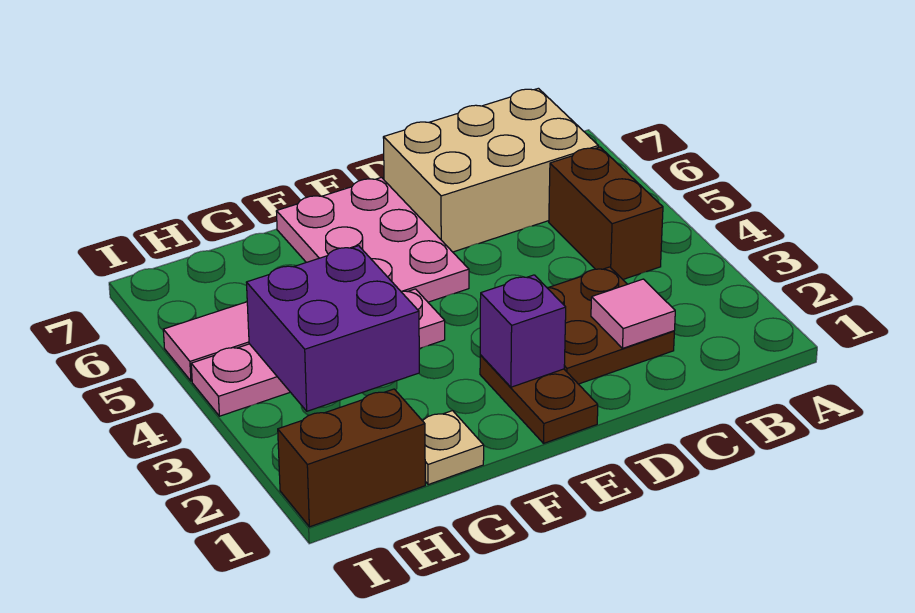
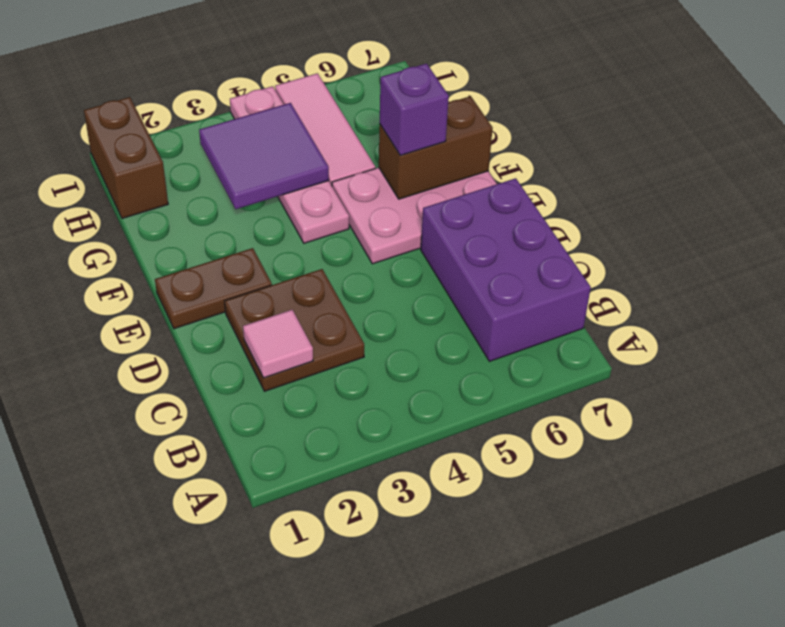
brown brick B4:B5 level 1 -> brown brick F6:F7 level 2
tan brick B6:D7 level 1 -> purple brick B6:D7 level 1
purple brick E2 level 2 -> purple brick F6 level 3
tan plate G1 level 1 -> none
purple brick G3:H4 level 2 -> purple tile G3:H4 level 2

